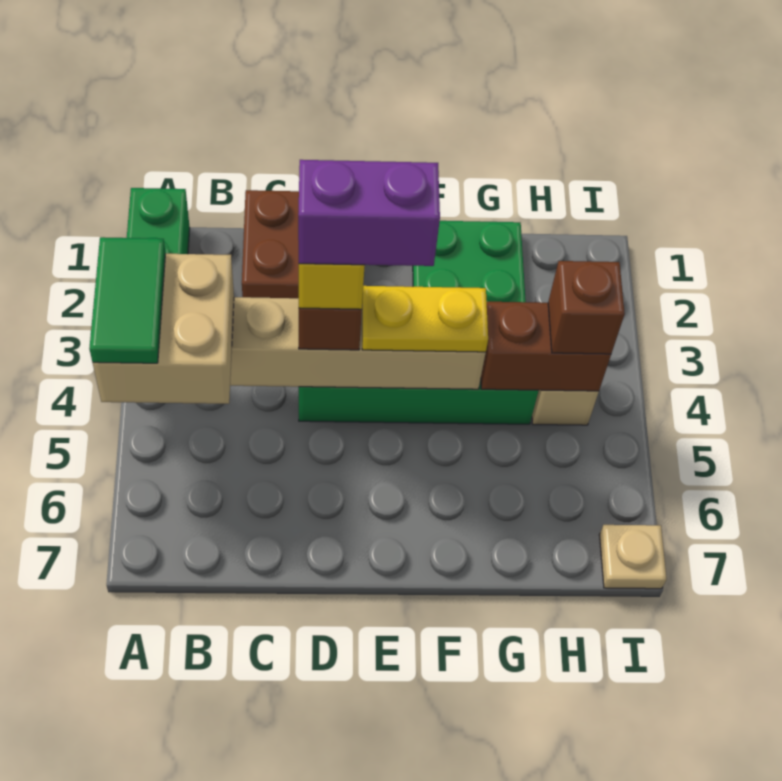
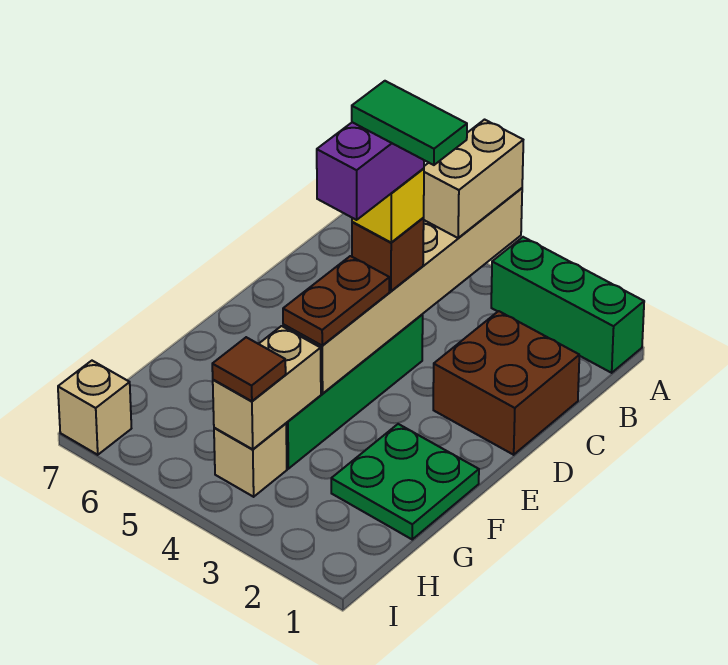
tan brick A4:B5 level 3 -> tan brick A4:B4 level 3
green tile A4:A5 level 4 -> green tile D3:D4 level 6
yellow plate E4:F4 level 3 -> brown plate E4:F4 level 3
brown brick G4:H4 level 2 -> tan brick G4:H4 level 2
brown brick H4 level 3 -> brown tile H4 level 3
tan plate I7 level 1 -> tan brick I7 level 1

